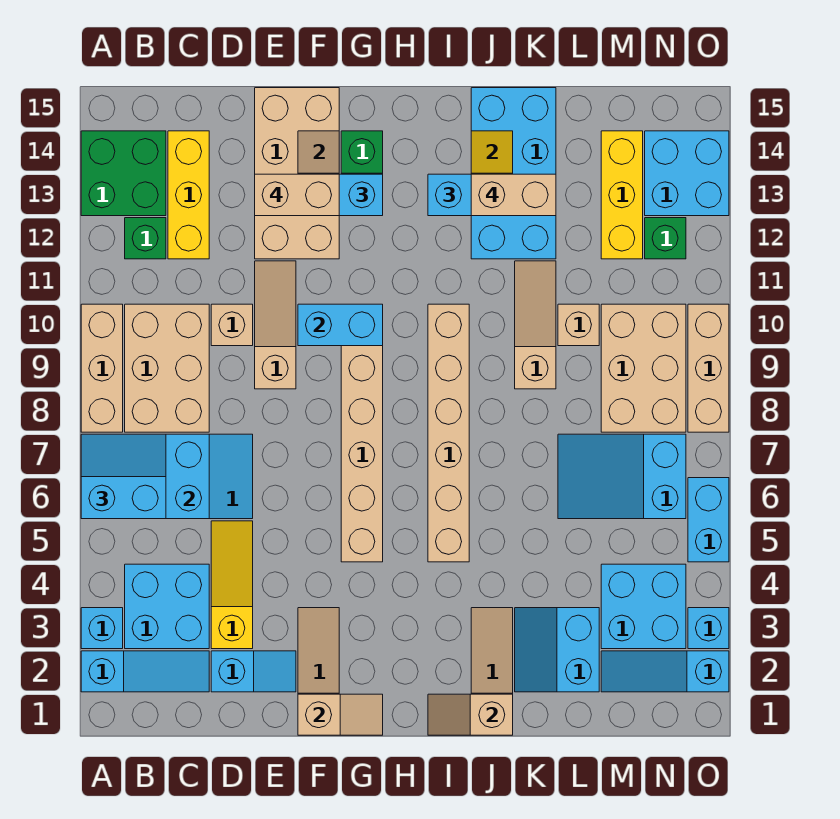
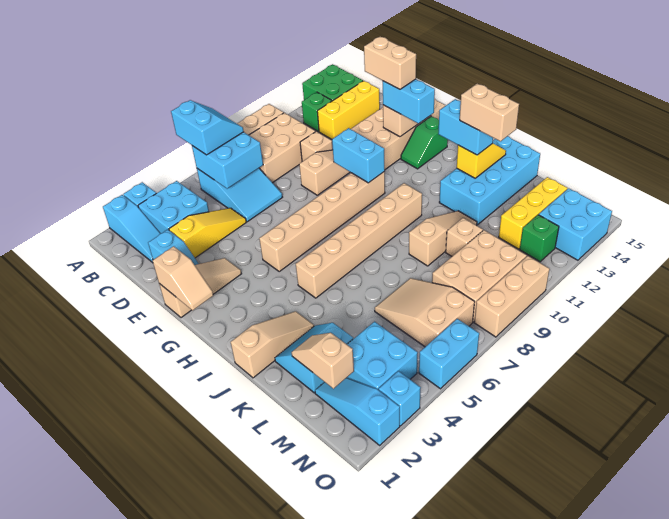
tan slope I1:J1 level 2 top J -> tan slope L2:M2 level 2 top M
cyan slope L6:N7 level 1 top N -> tan slope L6:N7 level 1 top N

